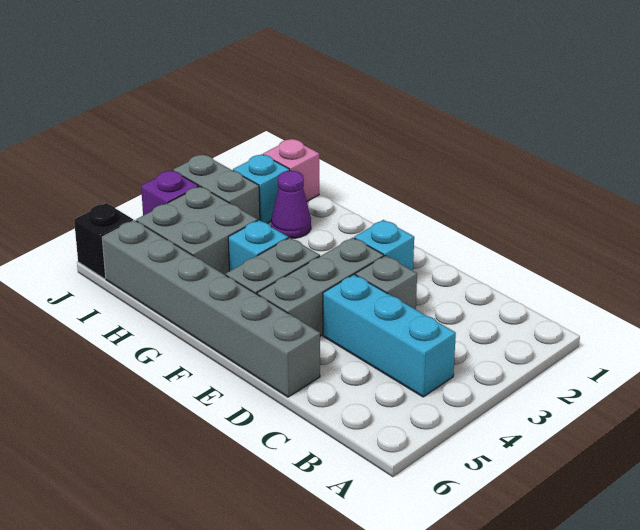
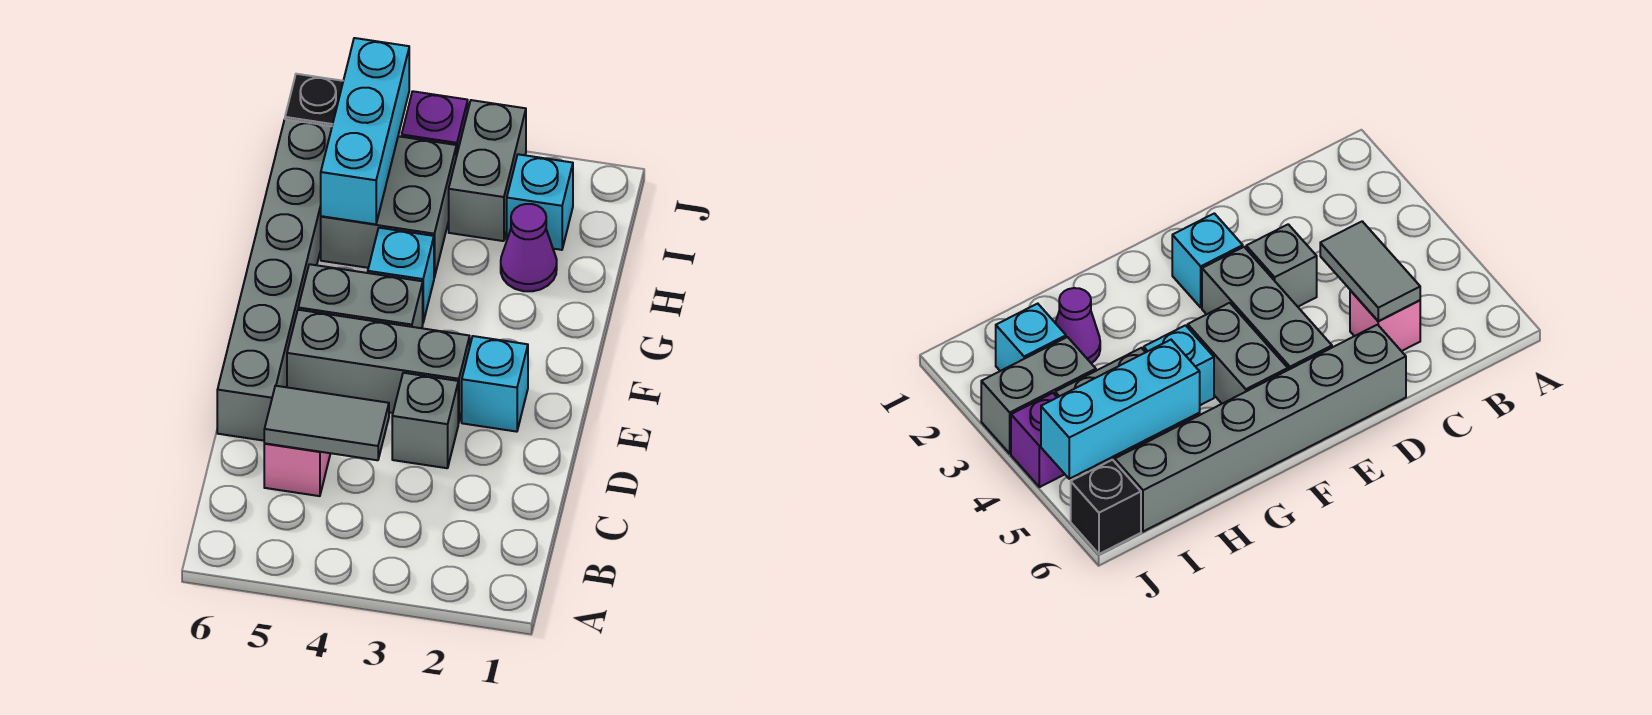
cyan brick B4:D4 level 1 -> cyan brick H5:J5 level 2
none -> grey tile C4:C5 level 2
pink brick I1 level 1 -> pink brick C5 level 1

